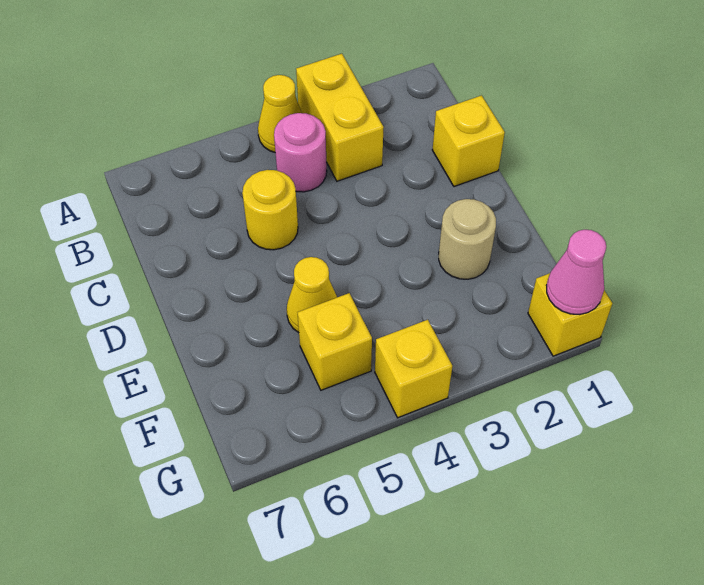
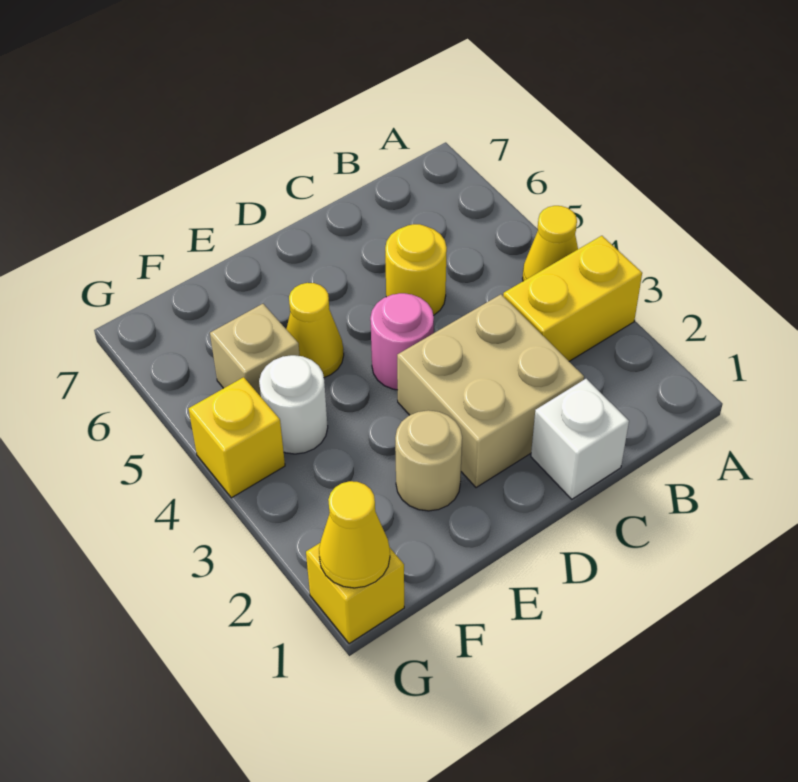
pink round brick B4 level 1 -> pink round brick D4 level 1
yellow brick C1 level 1 -> white brick C1 level 1
none -> tan brick C2:D3 level 1
none -> white round brick F4 level 1
yellow brick F5 level 1 -> tan brick F5 level 1
pink cone G1 level 2 -> yellow cone G1 level 2

